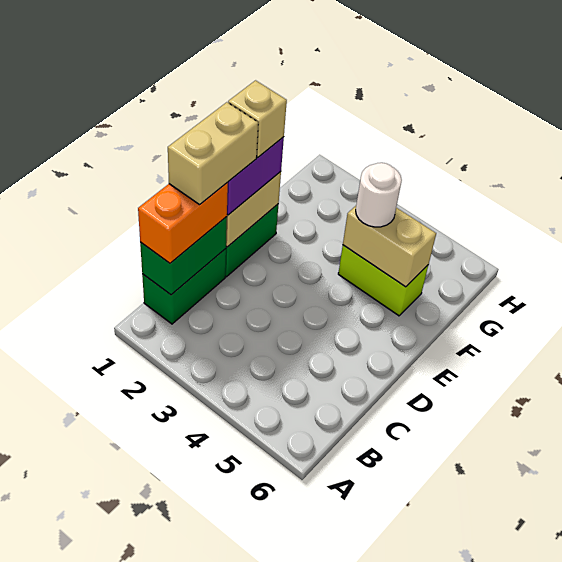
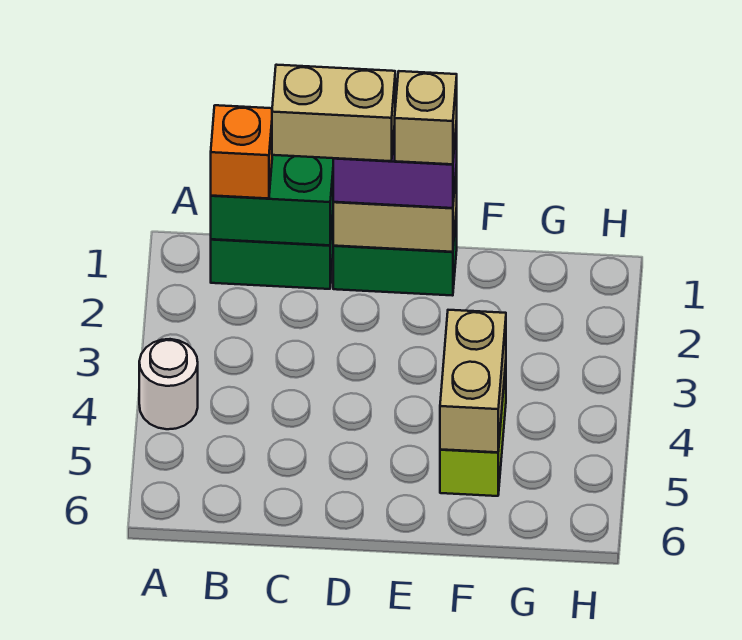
orange brick B1:C1 level 3 -> orange brick B1 level 3
white round brick F4 level 3 -> white round brick A4 level 1

